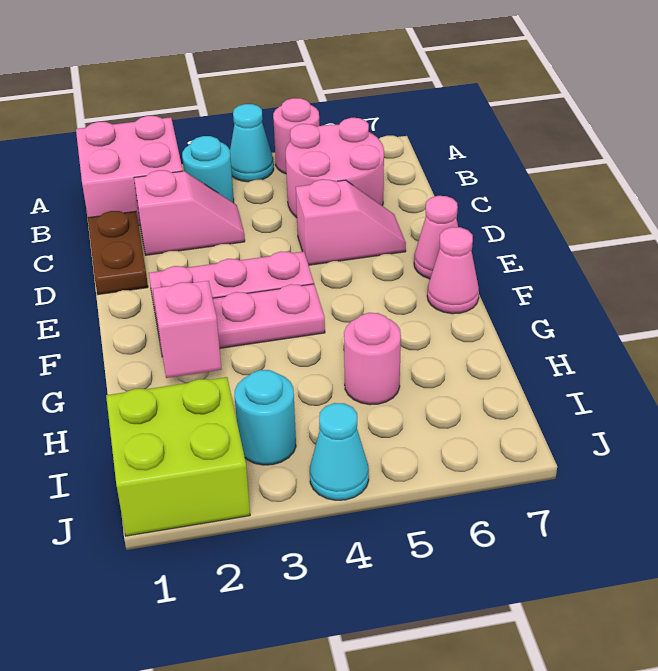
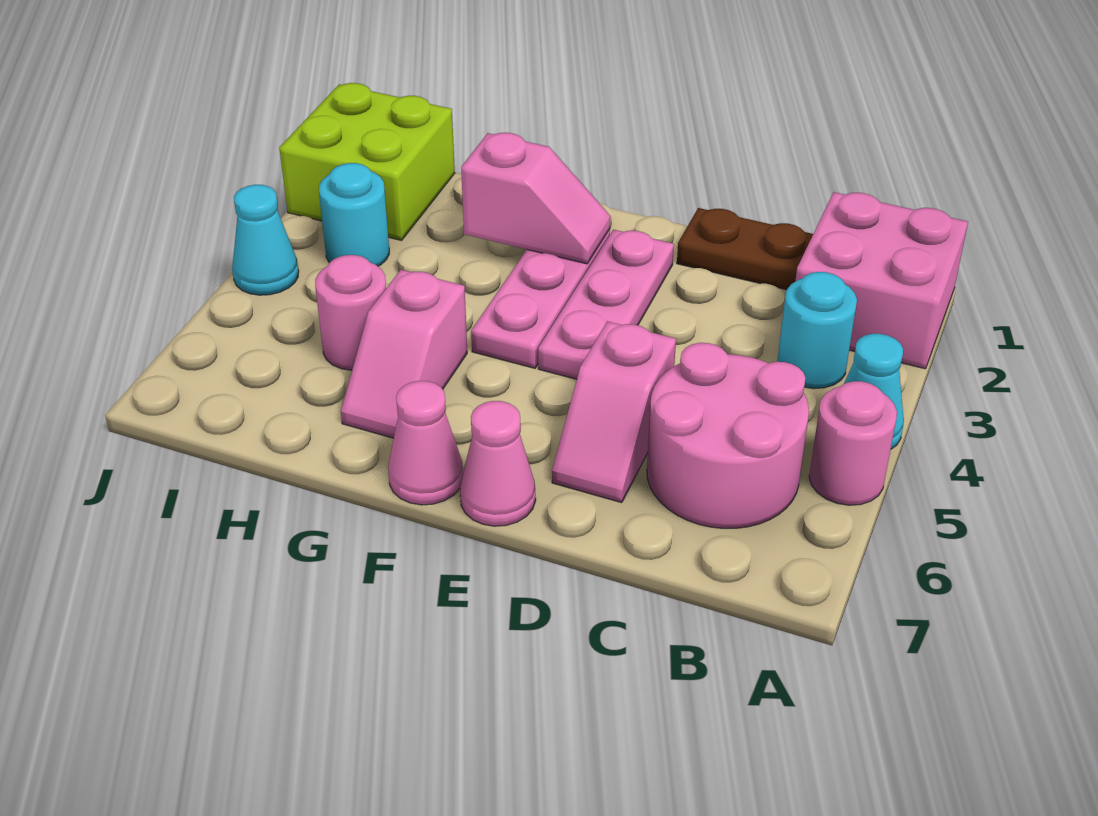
pink slope C2:C3 level 1 top 2 -> pink slope G5:G6 level 1 top 5

